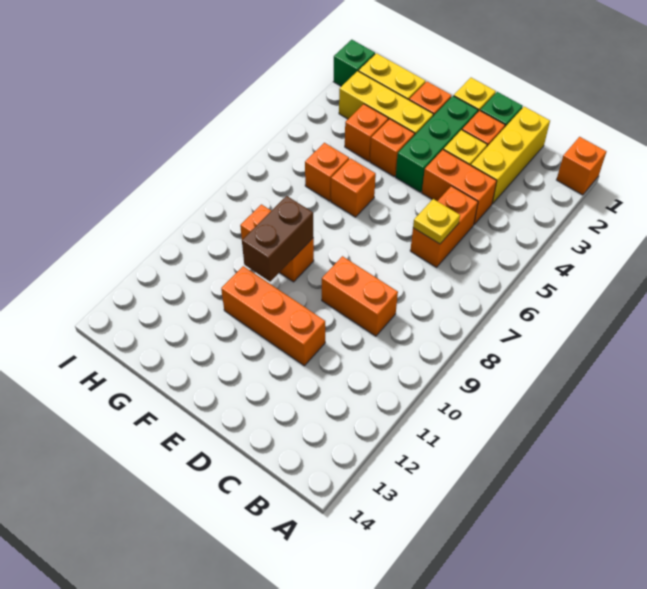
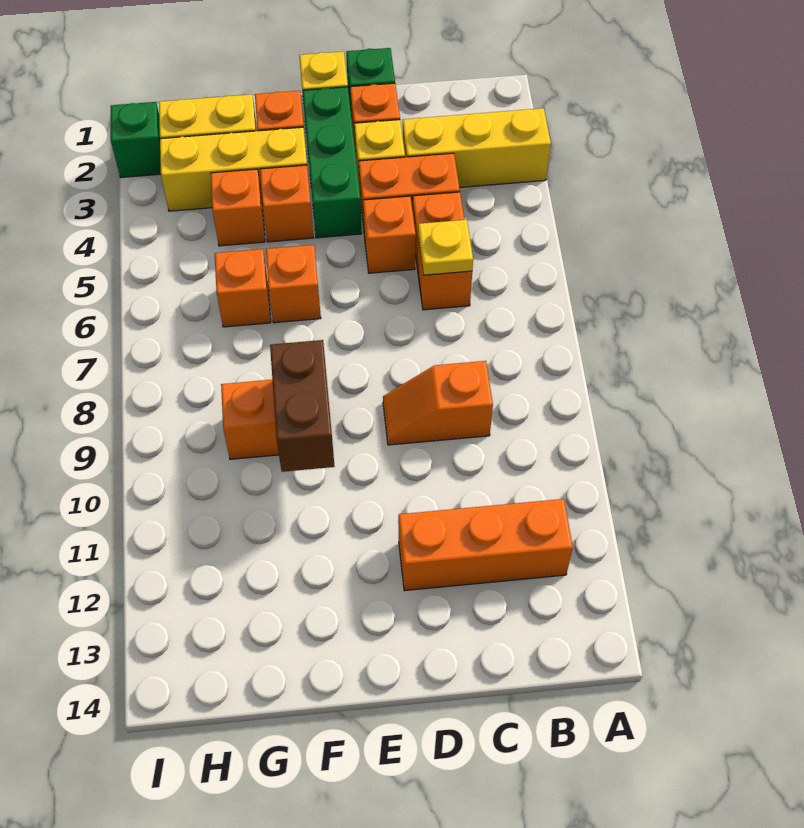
orange brick A1 level 1 -> orange brick D5 level 1
yellow brick C1:C3 level 1 -> yellow brick A3:C3 level 1
orange brick C9:D9 level 1 -> orange slope C9:D9 level 1 top C
orange brick D11:F11 level 1 -> orange brick B12:D12 level 1

